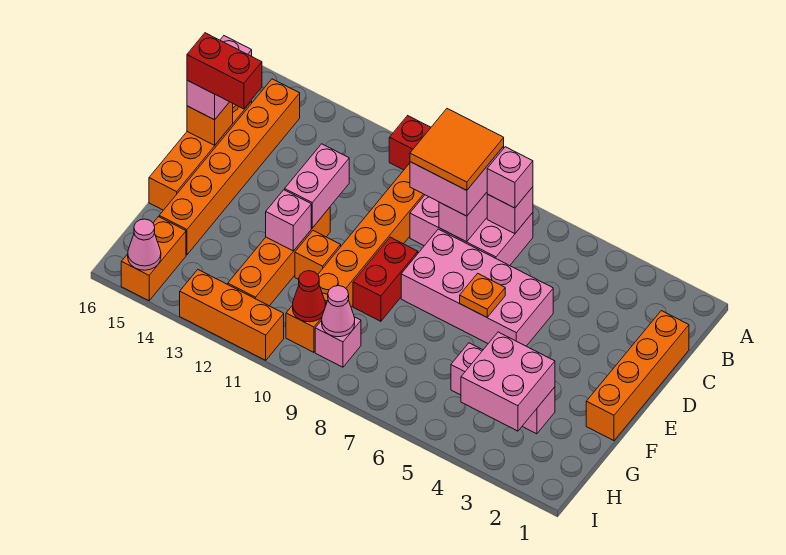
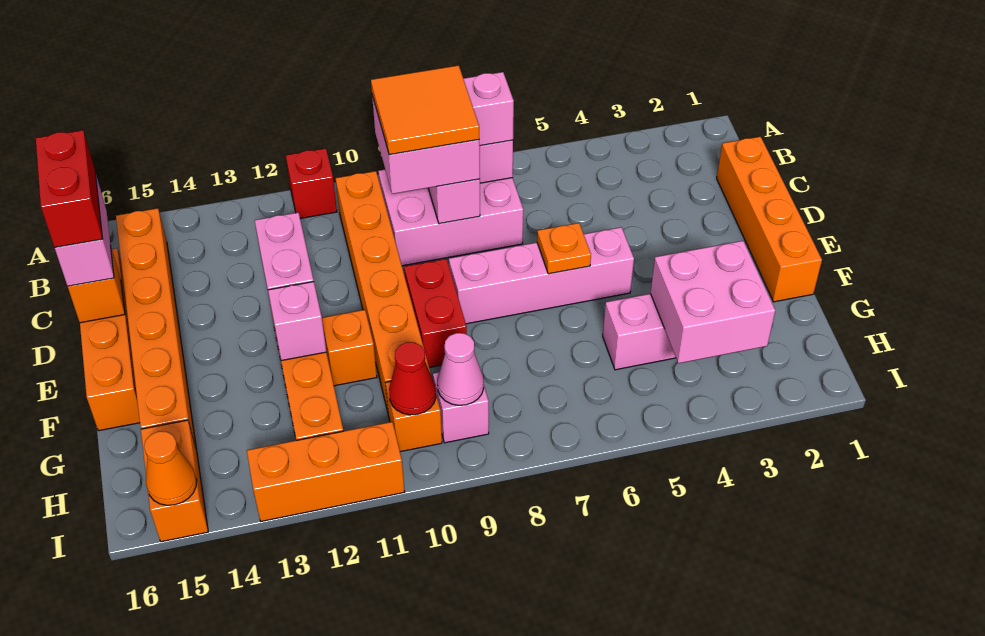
pink brick D5:E8 level 1 -> pink brick E5:E8 level 1
red brick D15:D16 level 4 -> red brick C16:D16 level 4
pink cone I15 level 2 -> orange cone I15 level 2

